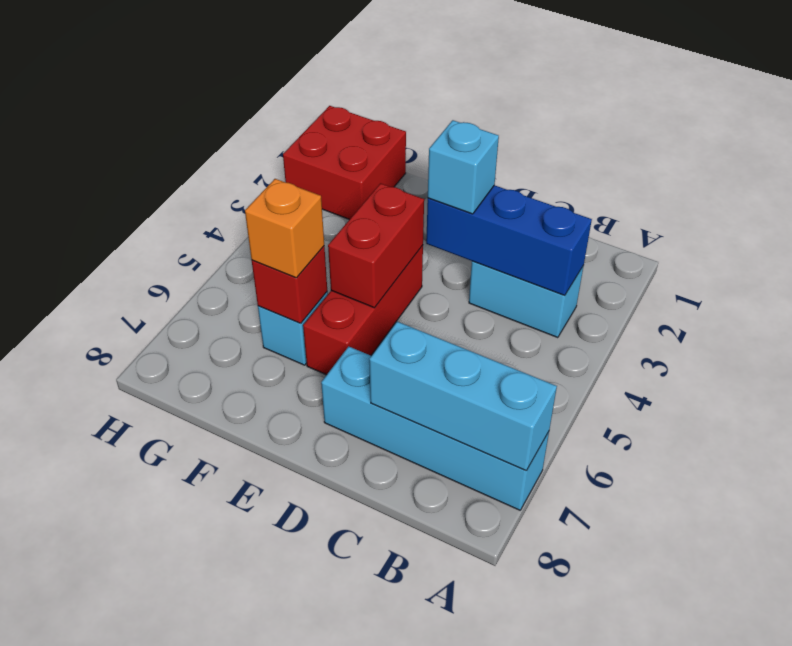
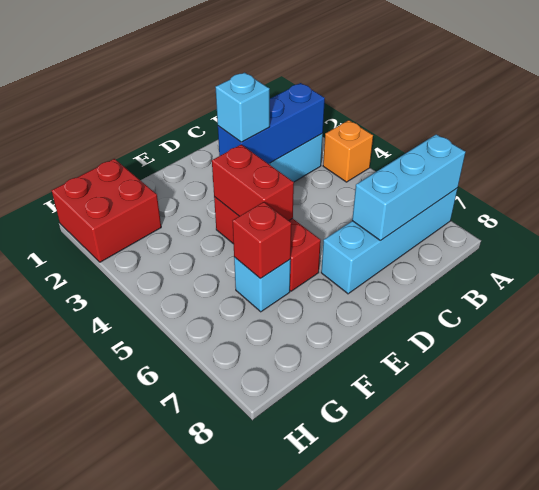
orange brick F6 level 3 -> orange brick A4 level 1

